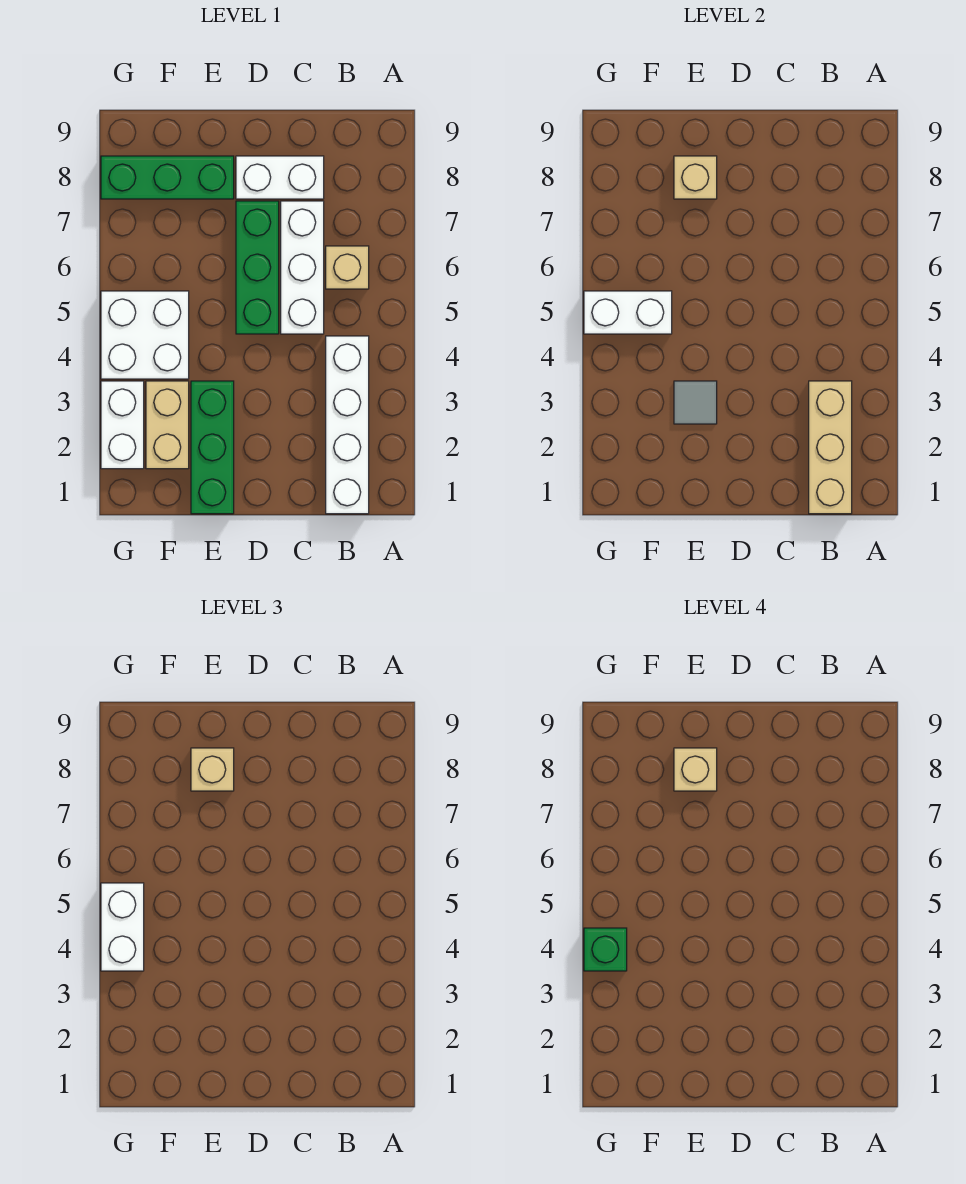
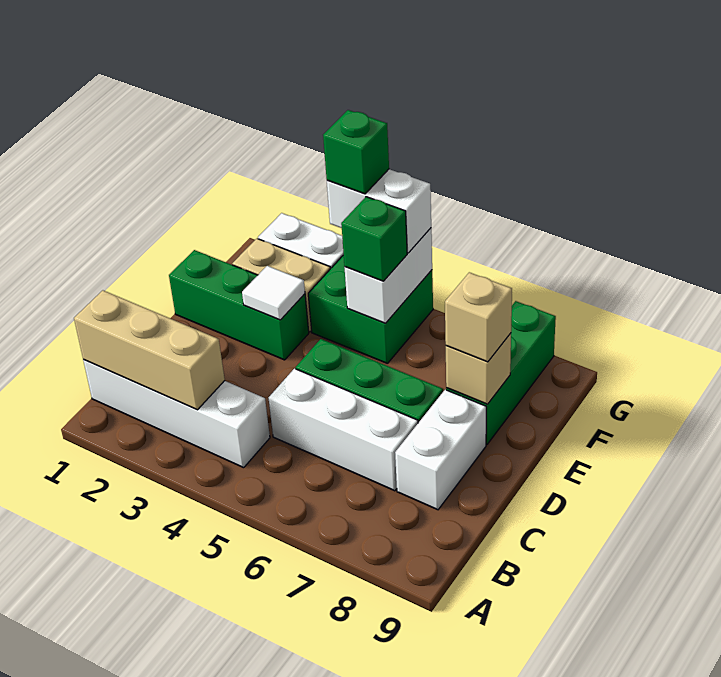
tan brick B6 level 1 -> none
grey tile E3 level 2 -> white tile E3 level 2
tan brick E8 level 4 -> none
white brick F4:G5 level 1 -> green brick F4:G5 level 1
none -> green brick F5 level 3

